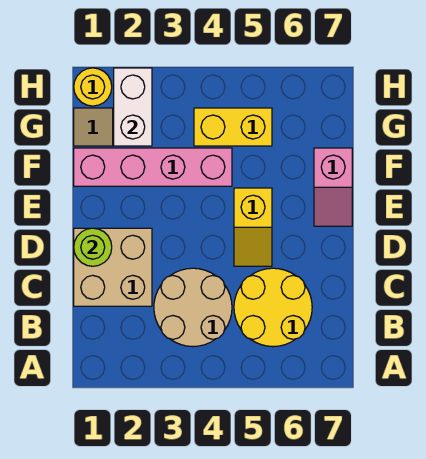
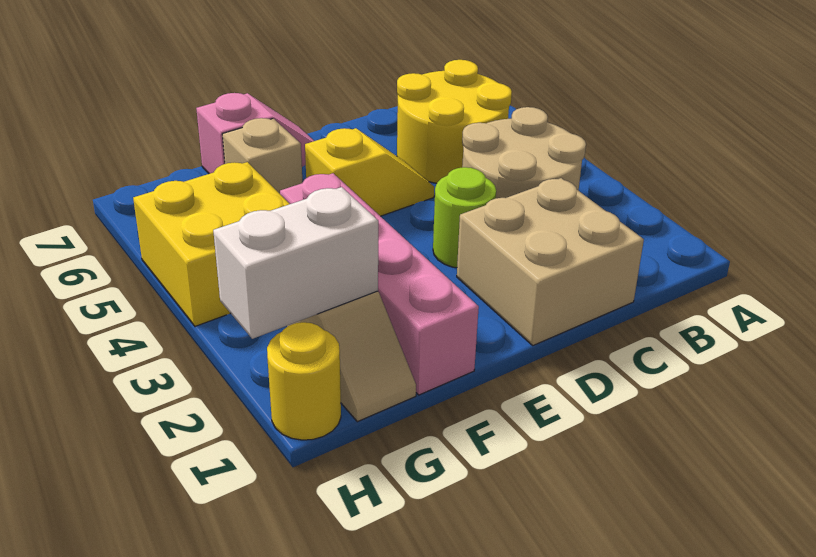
lime round brick D1 level 2 -> lime round brick D3 level 1
none -> tan brick F6 level 1
yellow brick G4:G5 level 1 -> yellow brick G4:H5 level 1

